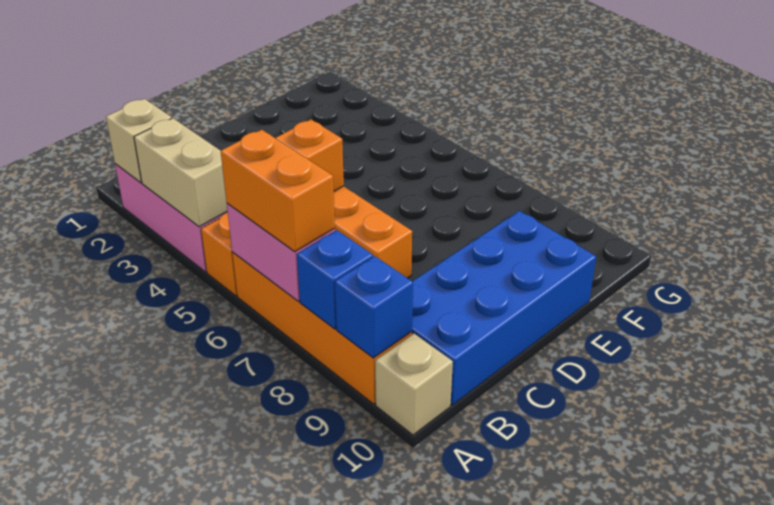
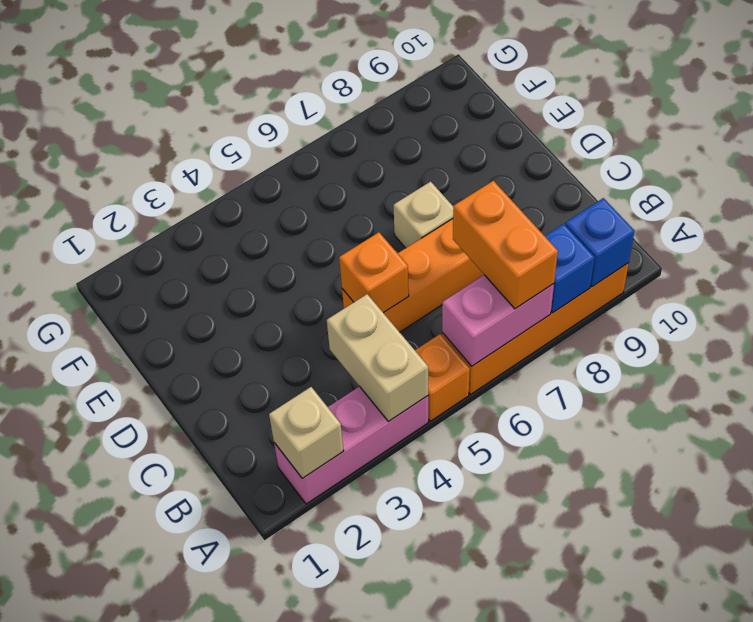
tan brick A3:A4 level 2 -> tan brick A4:B4 level 2
orange brick A6:A7 level 3 -> orange brick A7:B7 level 3
tan brick A10 level 1 -> tan brick D7 level 1
blue brick B9:E10 level 1 -> none

